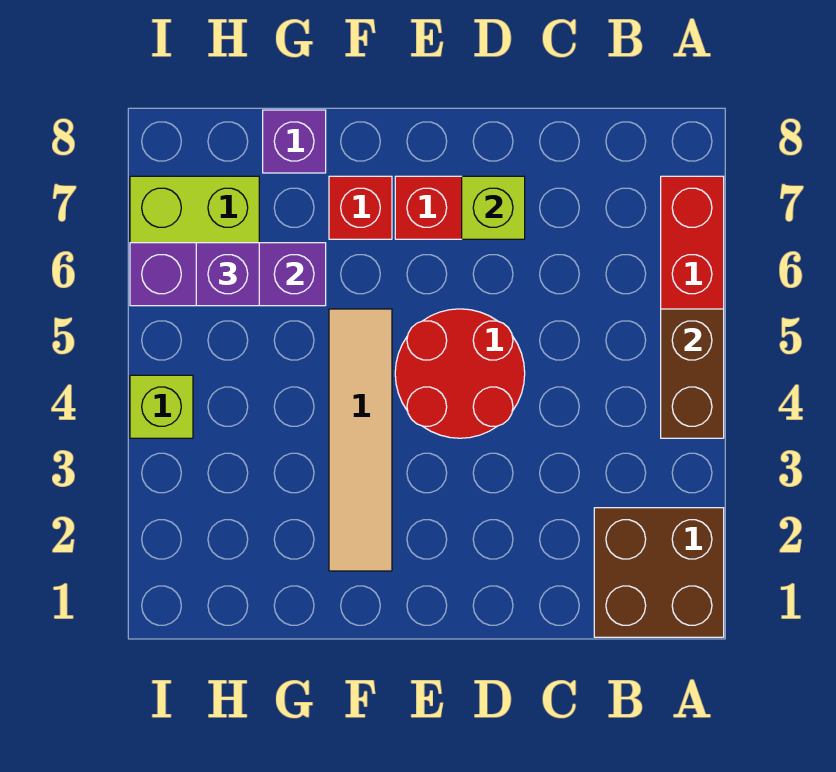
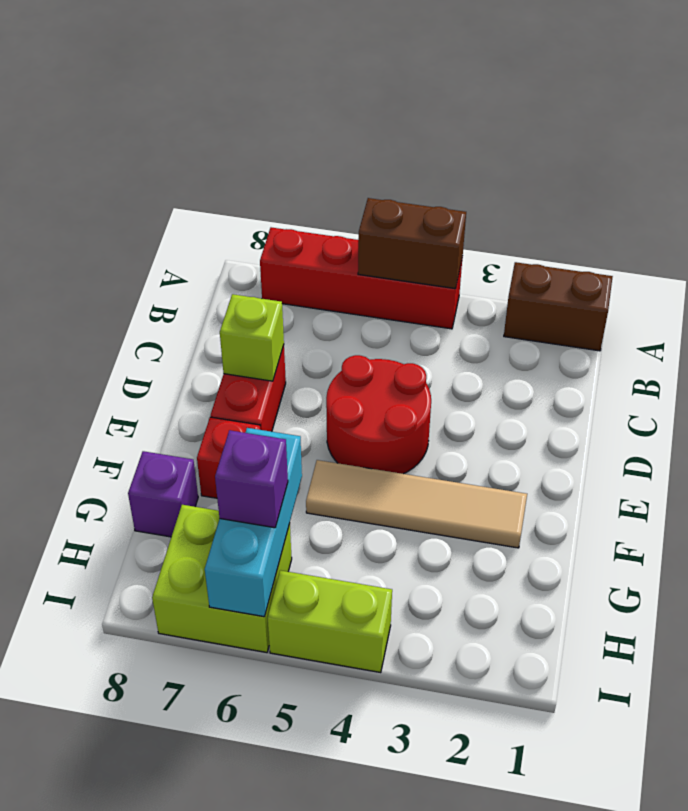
brown brick A1:B2 level 1 -> brown brick A1:A2 level 1
purple brick G6:I6 level 2 -> cyan brick G6:I6 level 2
lime brick I4 level 1 -> lime brick I4:I5 level 1

